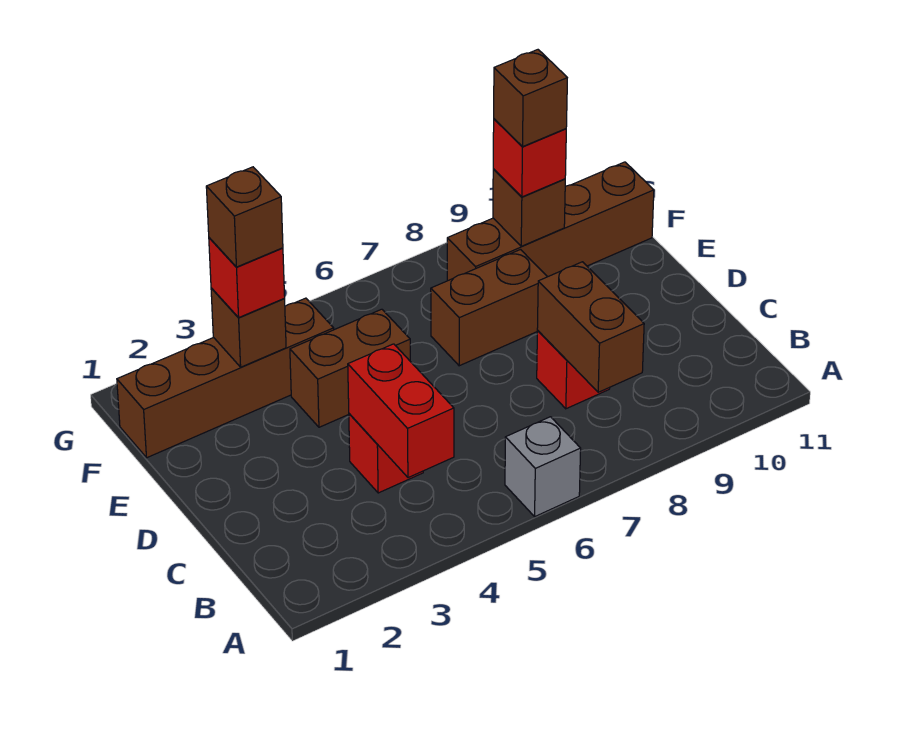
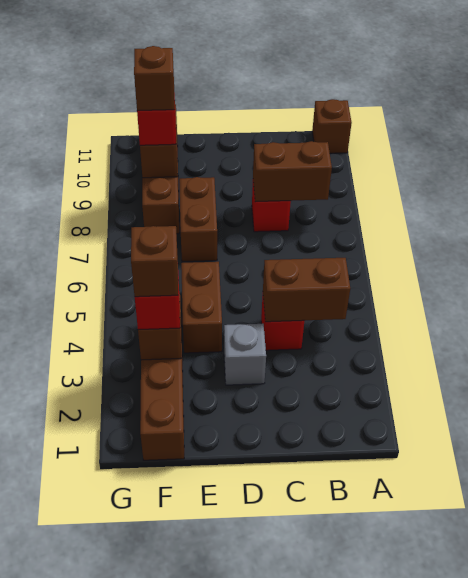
grey brick A6 level 1 -> grey brick D3 level 1
none -> brown brick A11 level 1
red brick B4:C4 level 2 -> brown brick B4:C4 level 2

